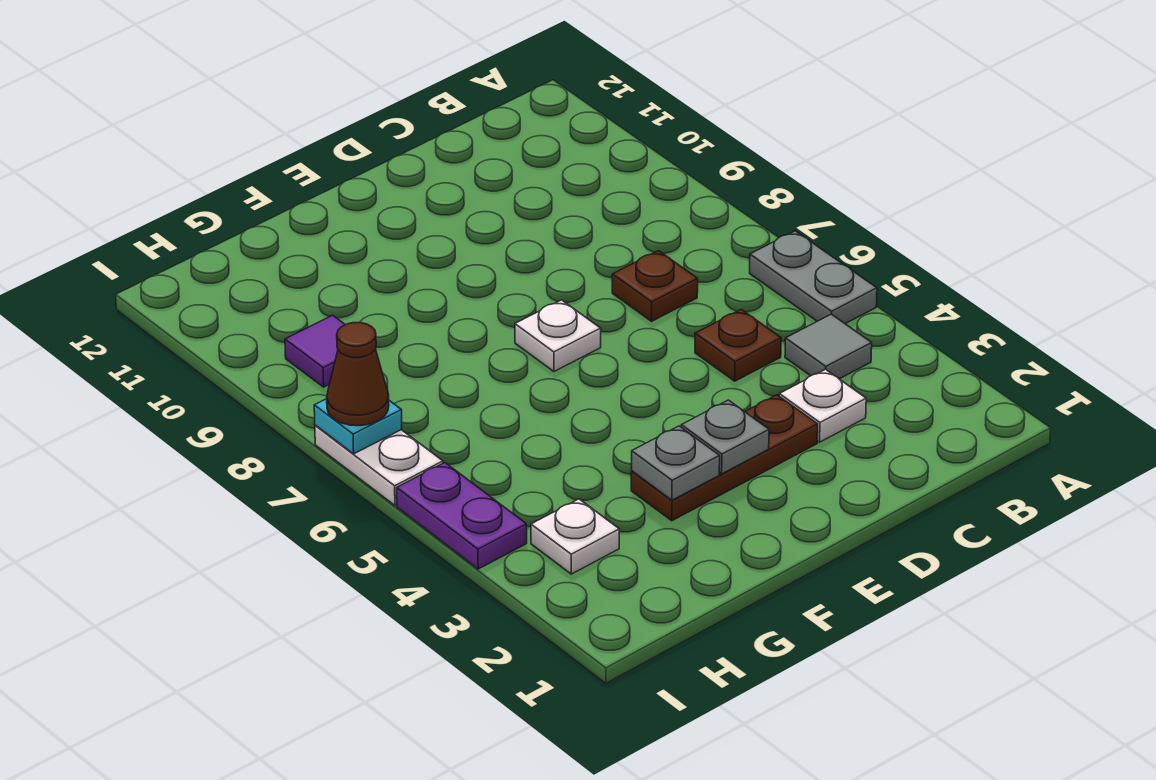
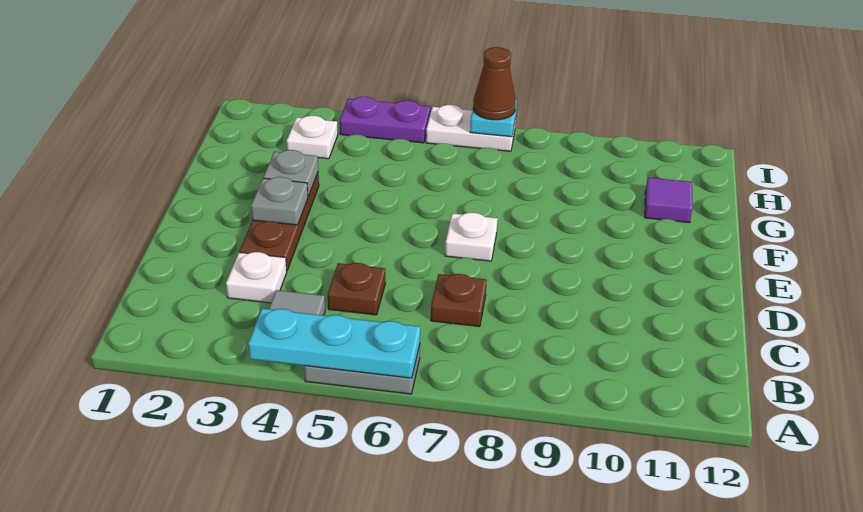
none -> cyan plate A4:A6 level 2
purple tile H9 level 1 -> purple tile G11 level 1

